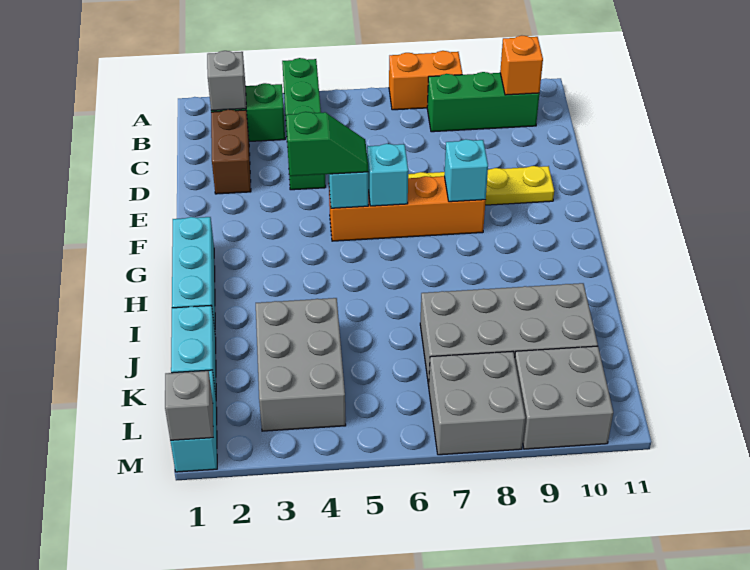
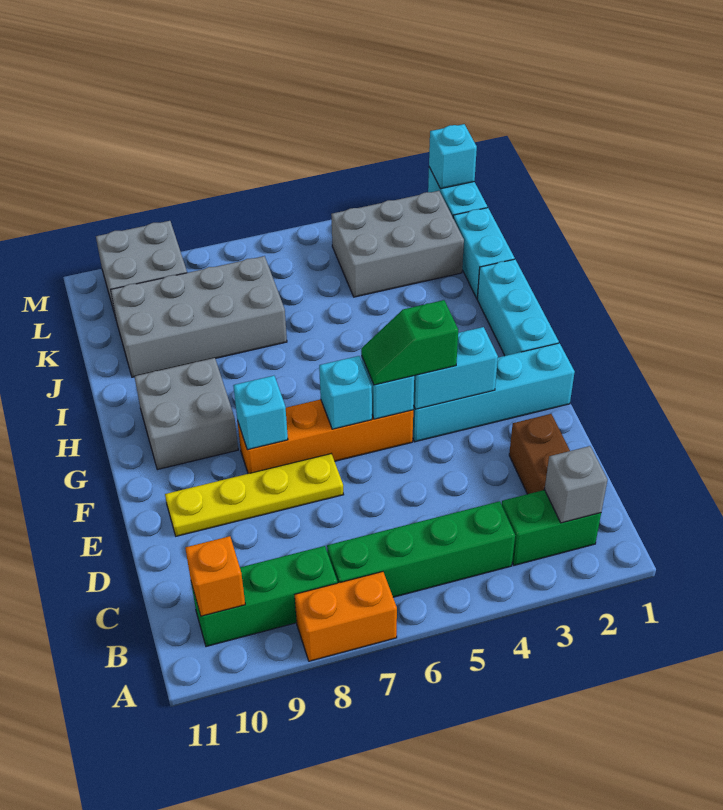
green brick A4:D4 level 1 -> green brick B4:B7 level 1
none -> cyan brick F1:F4 level 1
none -> cyan brick F3:F4 level 2
grey brick J3:L4 level 1 -> grey brick K2:L4 level 1
grey brick L7:M8 level 1 -> grey brick G9:H10 level 1
grey brick M1 level 2 -> cyan brick M1 level 2

